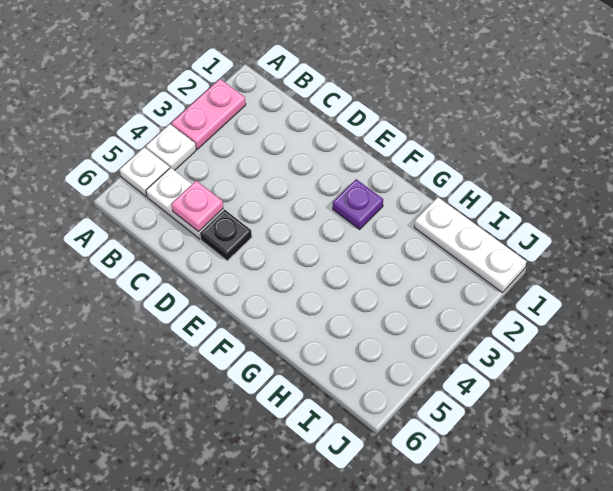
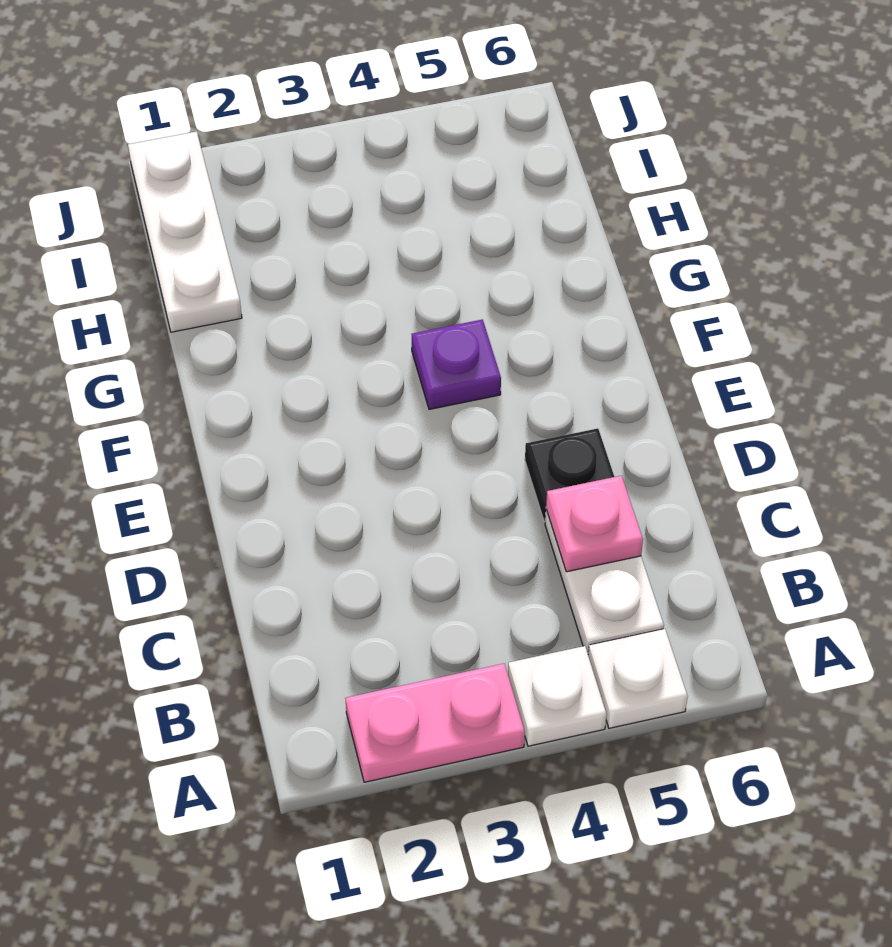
purple plate F2 level 1 -> purple plate F4 level 1

